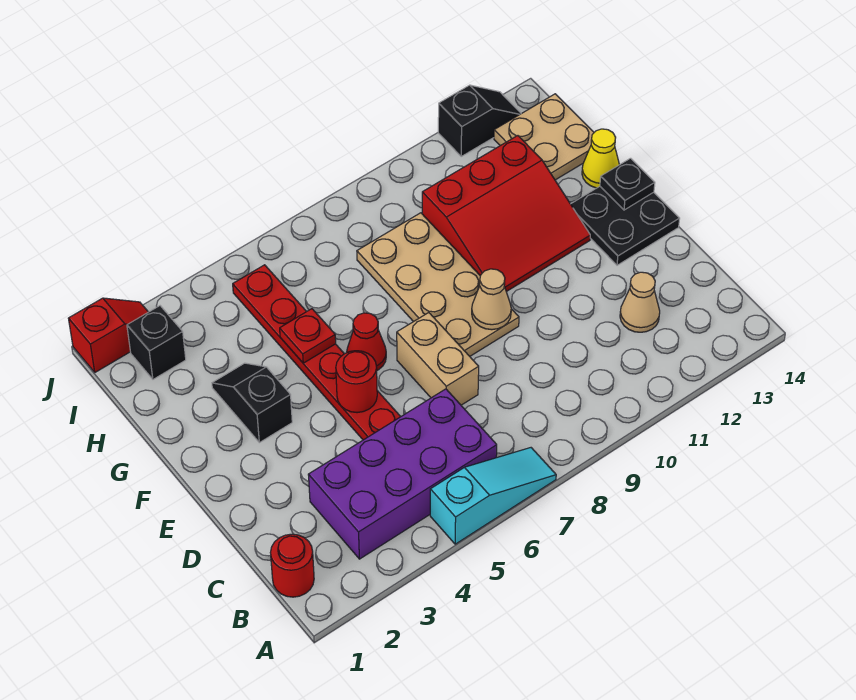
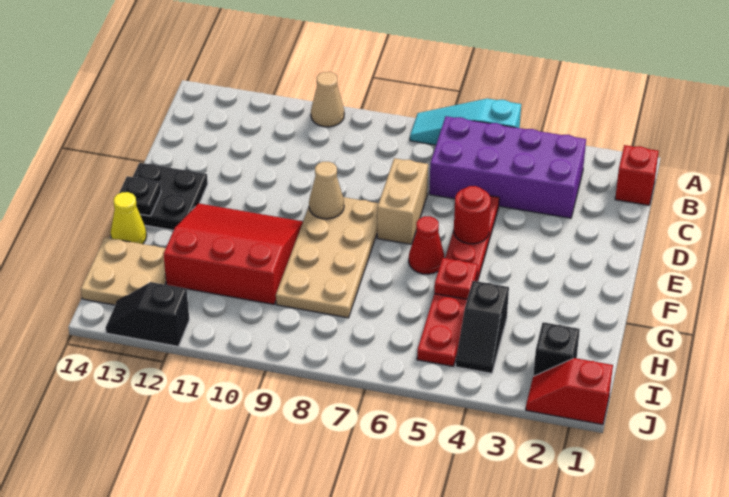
red round brick B1 level 1 -> red brick B1 level 1
tan cone C12 level 1 -> tan cone A10 level 1
black slope F3:G3 level 1 top F -> black slope H4:I4 level 1 top H

